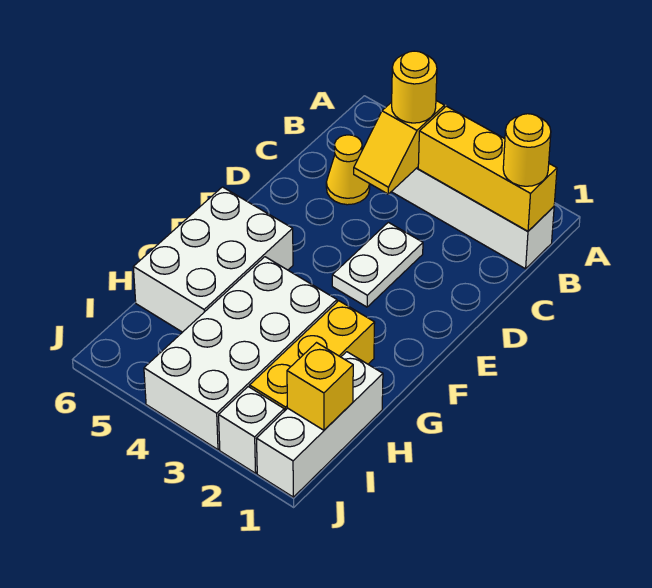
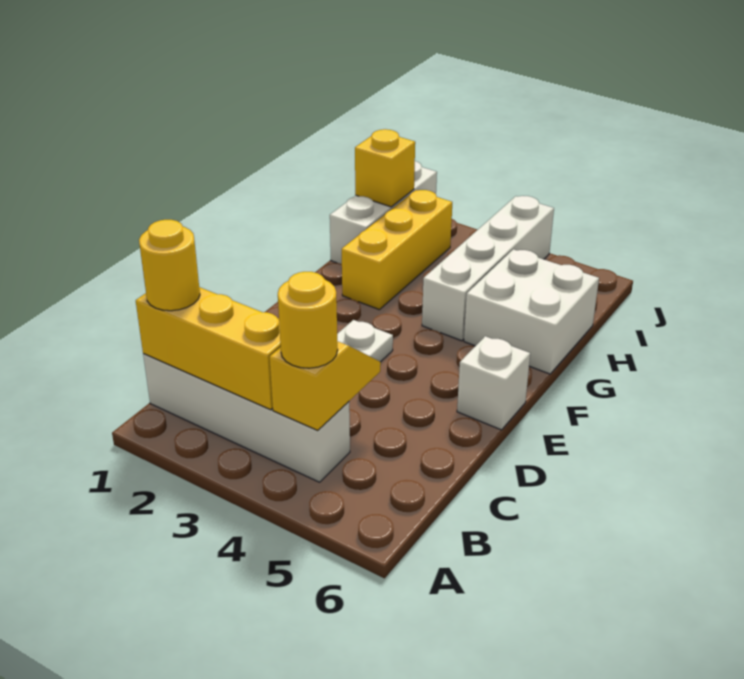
yellow cone C5 level 1 -> none
white brick F5:H6 level 1 -> white brick G5:H6 level 1
white brick G3:J4 level 1 -> white brick G4:J4 level 1
white brick J2 level 1 -> white brick E6 level 1

